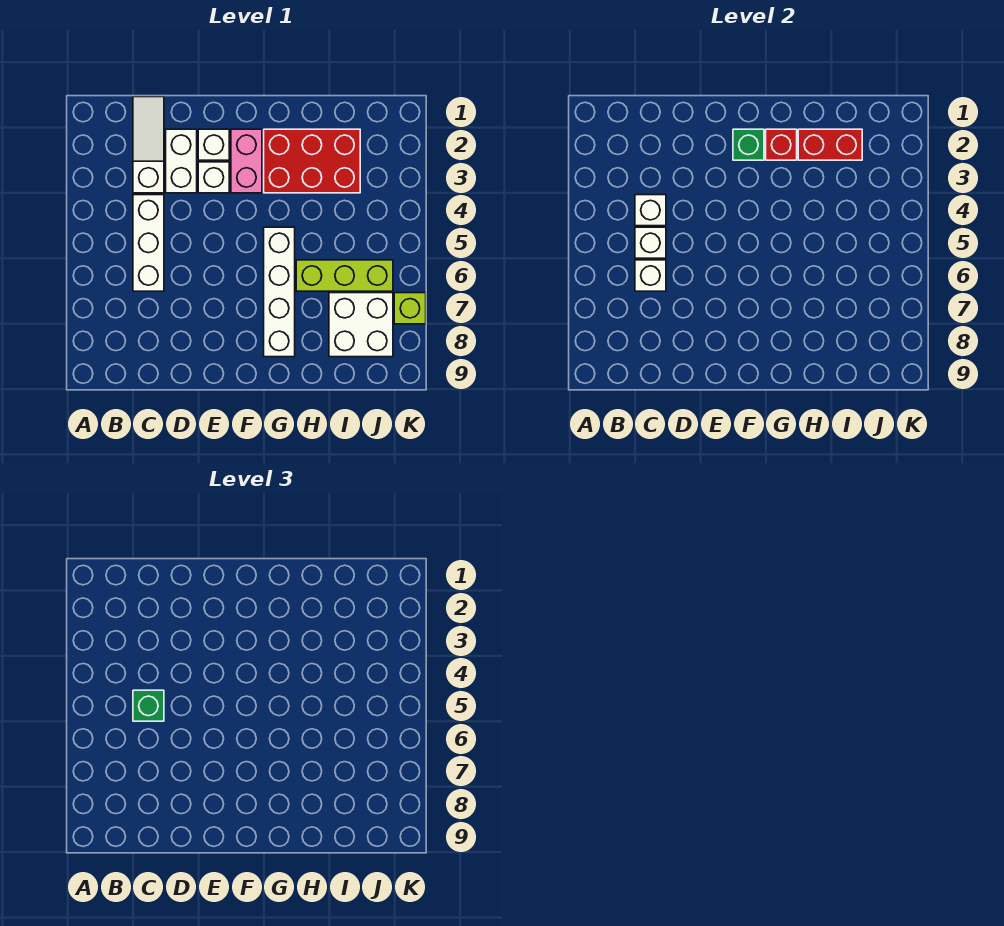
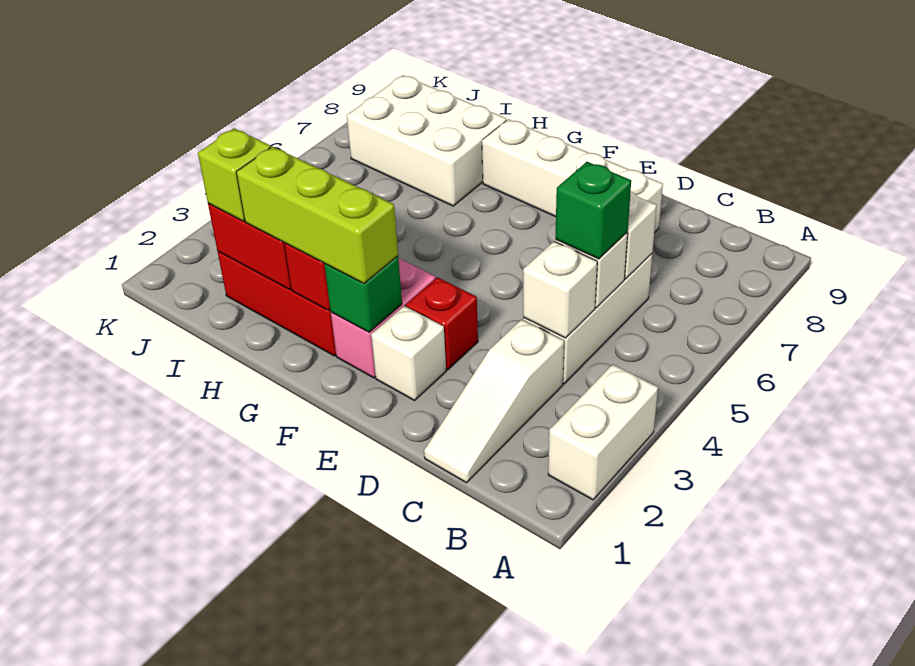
white brick D2:D3 level 1 -> white brick A2:A3 level 1
white brick E3 level 1 -> red brick E3 level 1
white brick G5:G8 level 1 -> white brick D8:G8 level 1
lime brick H6:J6 level 1 -> lime brick F2:H2 level 3
white brick I7:J8 level 1 -> white brick H7:J8 level 1
lime brick K7 level 1 -> lime brick I2 level 3

